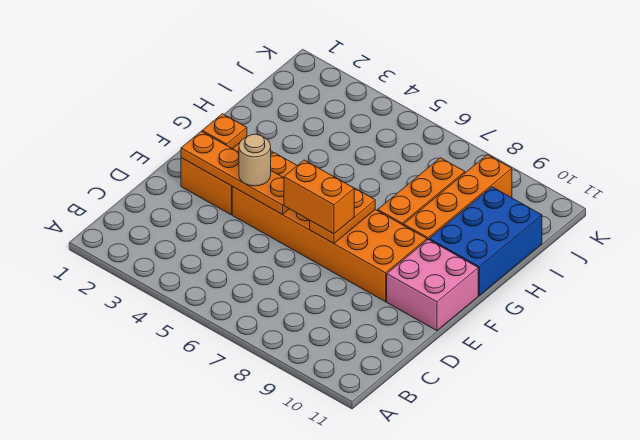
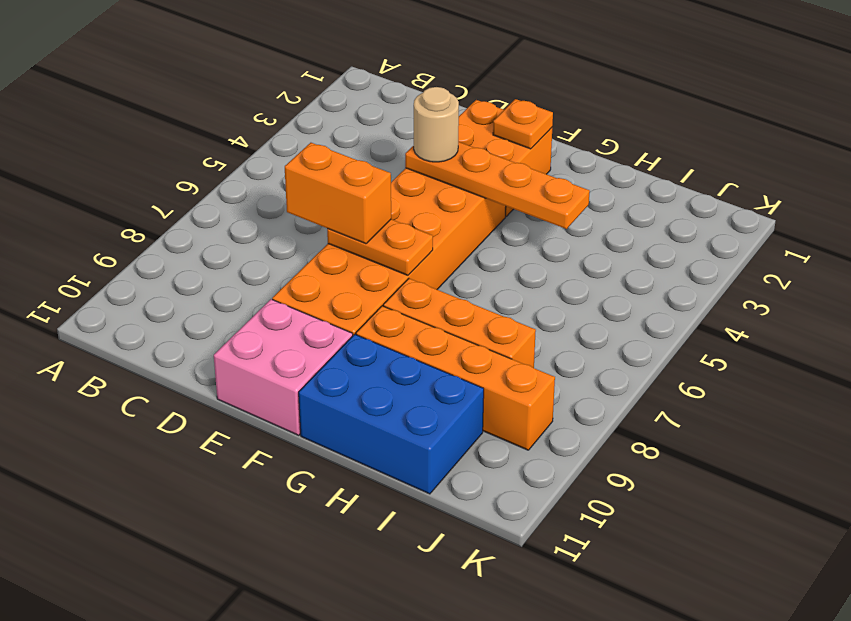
orange plate E2:E5 level 2 -> orange plate E4:H4 level 2
orange brick E6:E7 level 3 -> orange brick D7:E7 level 3

